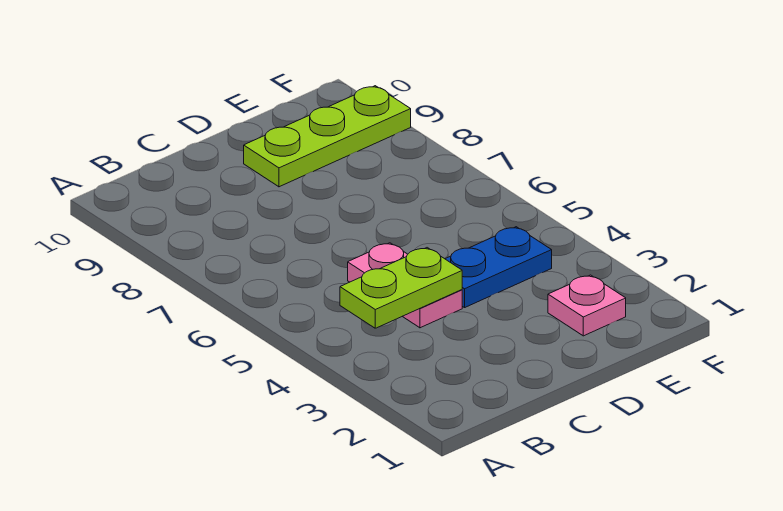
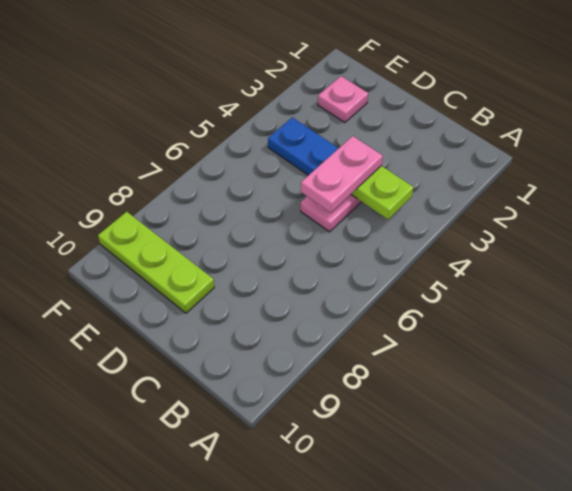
none -> pink plate C4:C5 level 3

